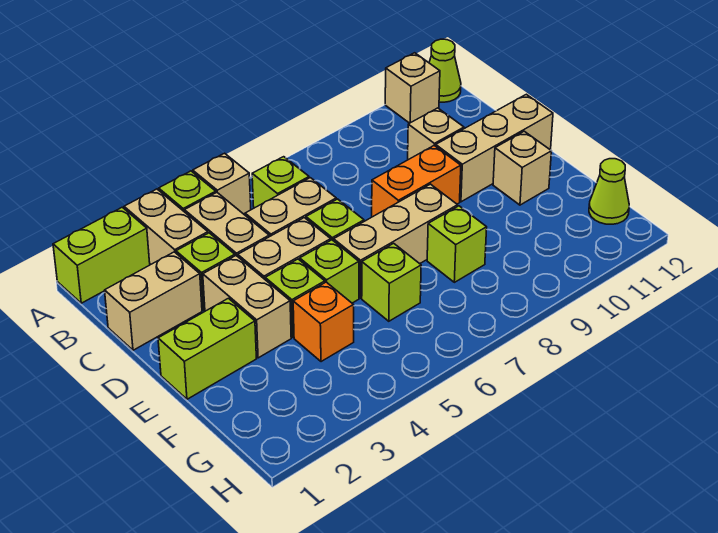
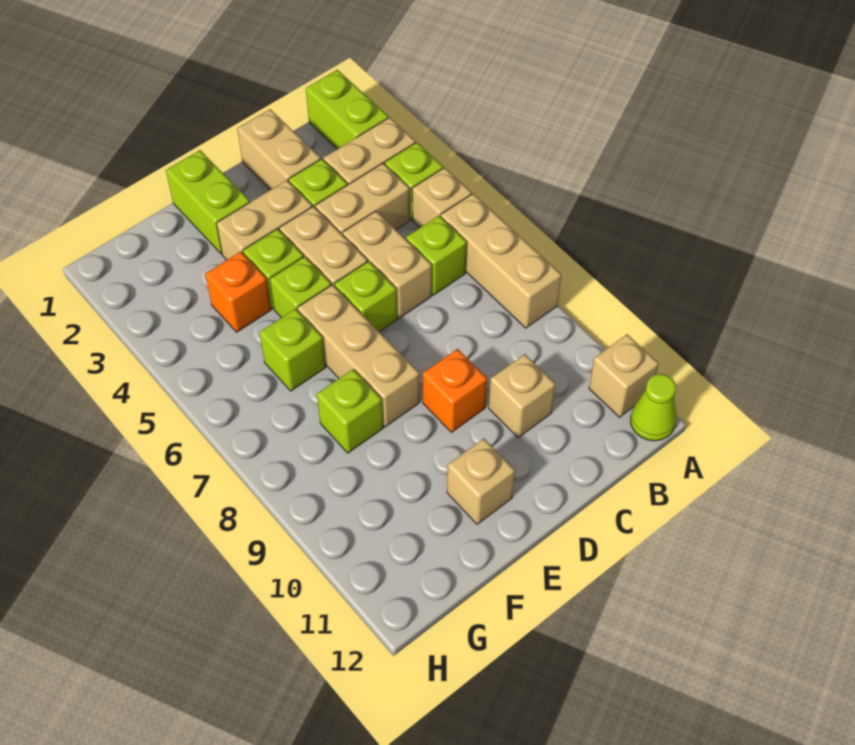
orange brick D8:D9 level 1 -> orange brick D9 level 1
tan brick D10:D12 level 1 -> tan brick A6:A8 level 1
lime cone G12 level 1 -> none

